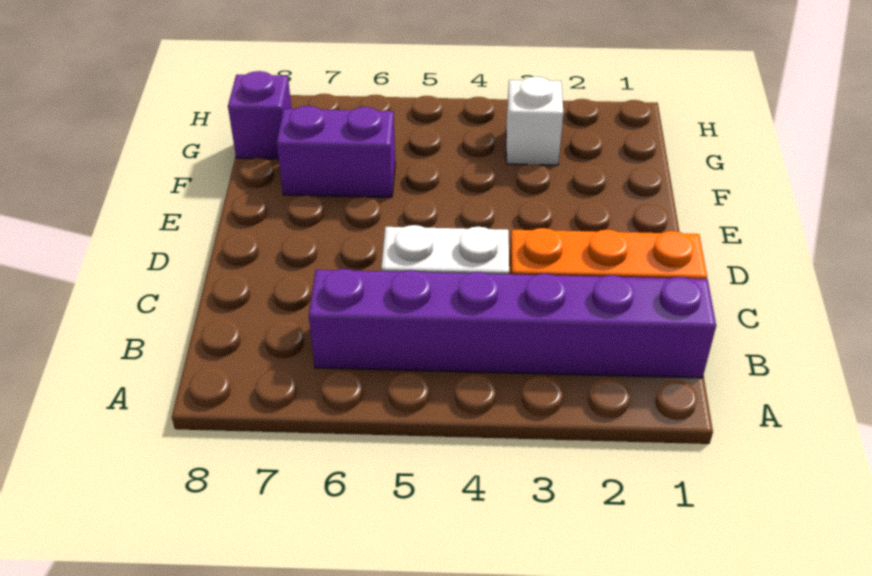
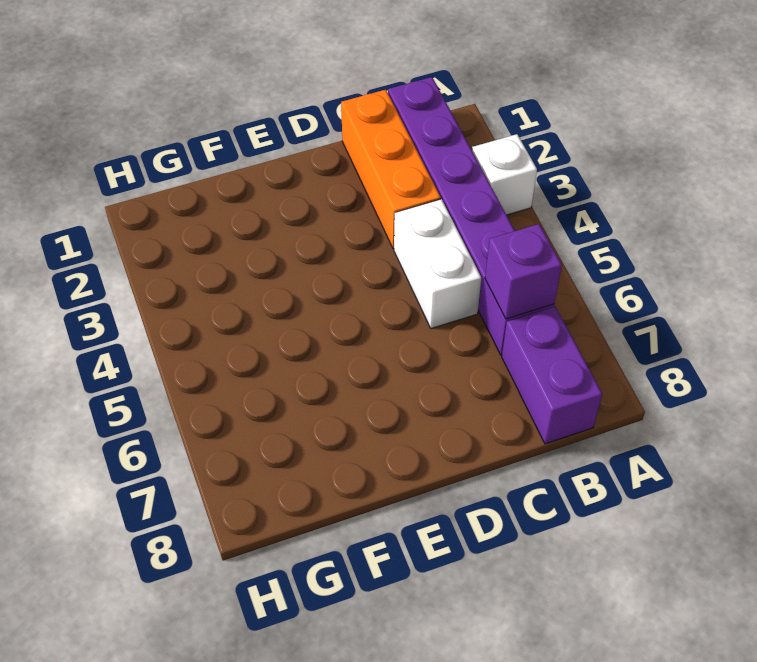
purple brick F6:F7 level 1 -> purple brick B7:B8 level 1
white brick G3 level 1 -> white brick A3 level 1
purple brick G8 level 1 -> purple brick B6 level 2

